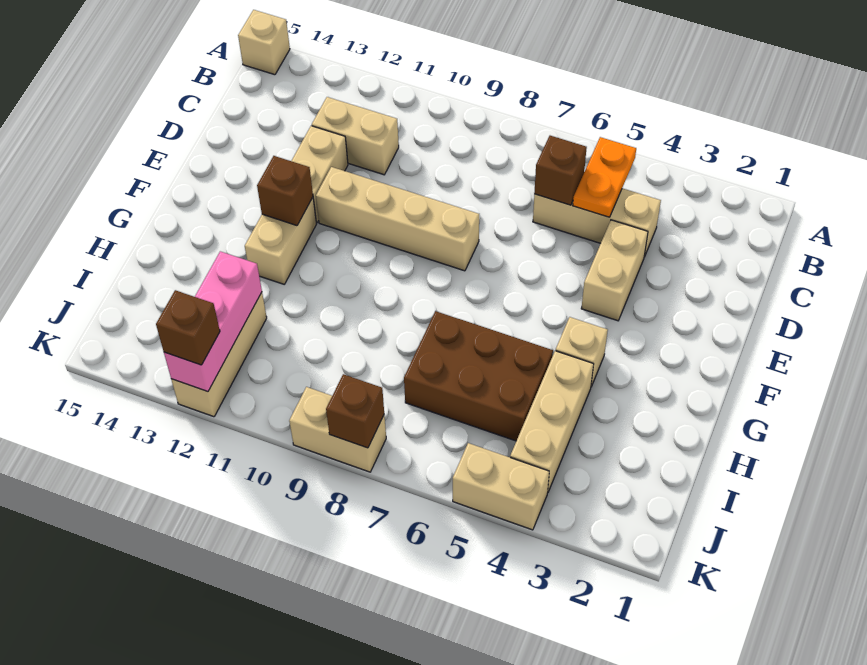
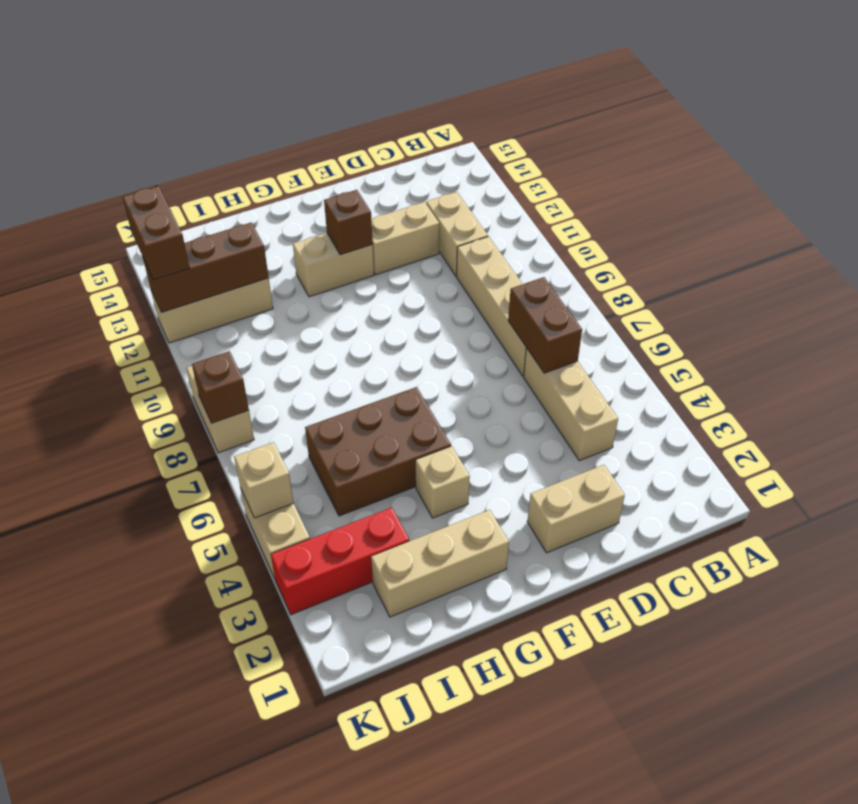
tan brick A15 level 1 -> tan brick K5 level 2
orange plate B5:C5 level 2 -> none
brown brick C6 level 2 -> brown brick C6:C7 level 2
tan brick D4:E4 level 1 -> tan brick D2:E2 level 1
tan brick E8:E11 level 1 -> tan brick C7:C10 level 1
tan brick H4:J4 level 1 -> tan brick G2:I2 level 1
brown brick H5:I7 level 1 -> brown brick G5:I6 level 1
none -> red brick I3:K3 level 1
pink brick I12:K12 level 2 -> brown brick I12:K12 level 2
brown brick K12 level 3 -> brown brick K12:K13 level 3

